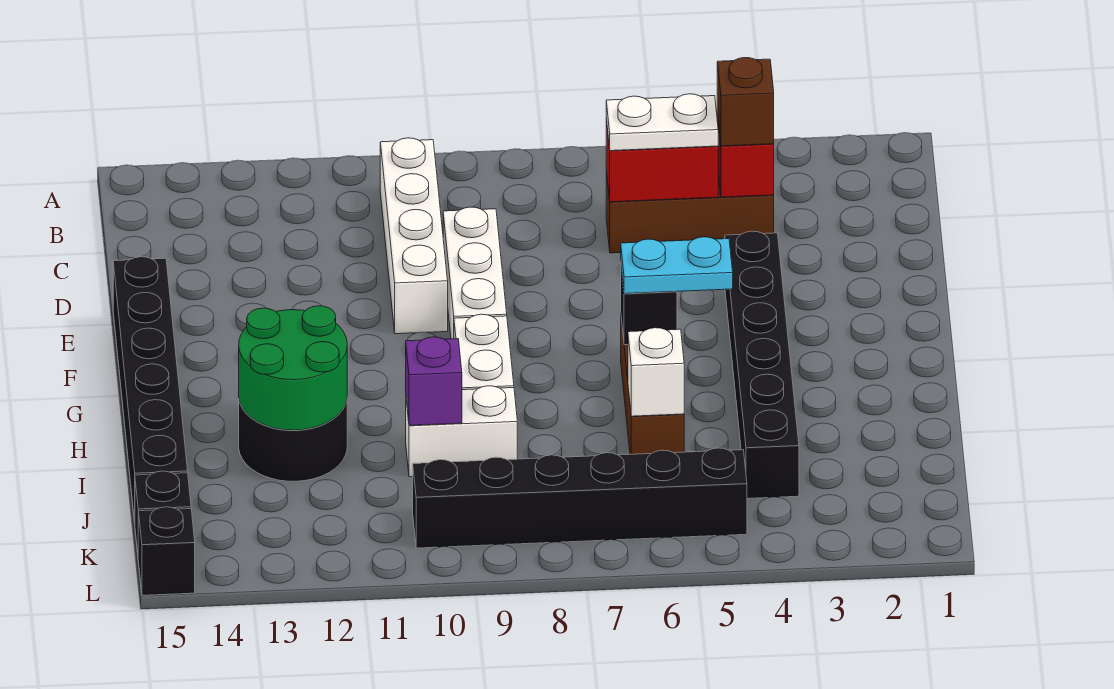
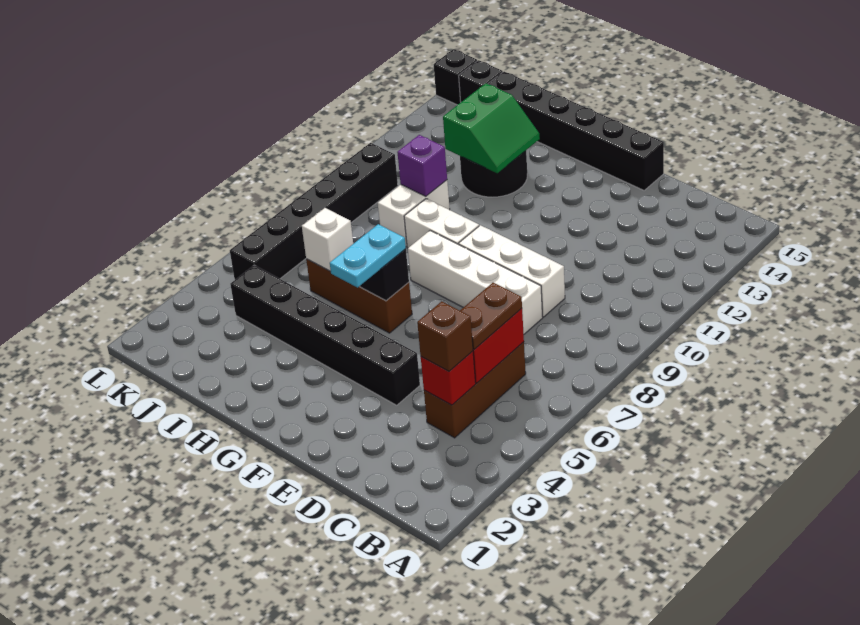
white brick B10:E10 level 1 -> white brick D8:G8 level 1
white plate C5:C6 level 3 -> brown plate C5:C6 level 3
green round brick H12:I13 level 2 -> green slope H12:I13 level 2 top I

